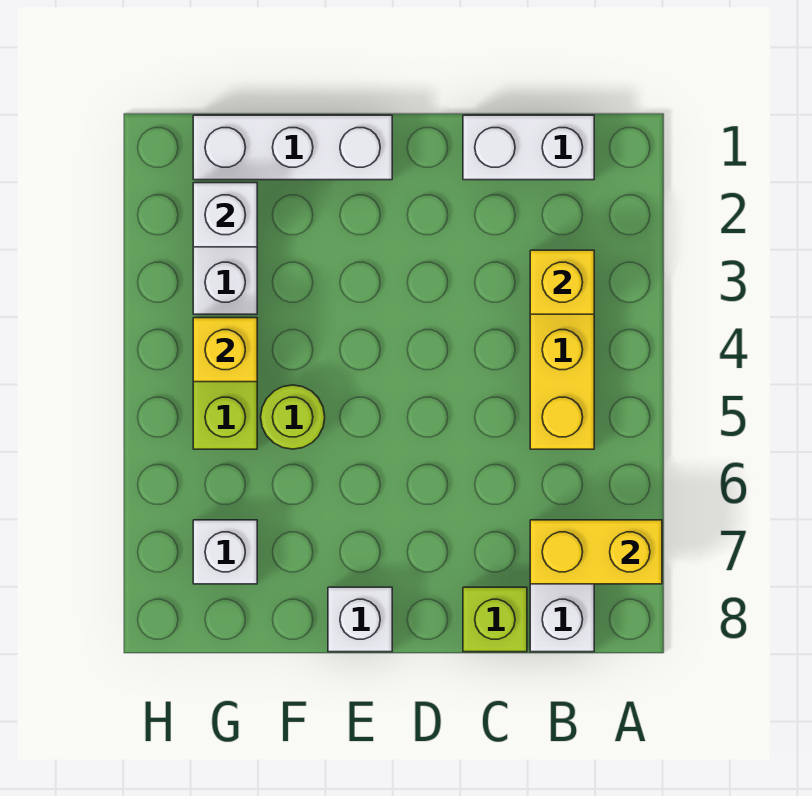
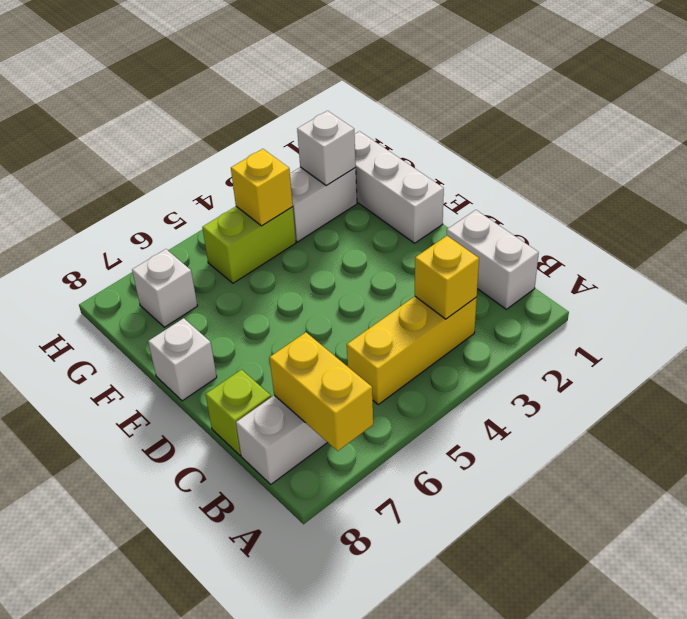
lime round brick F5 level 1 -> none

